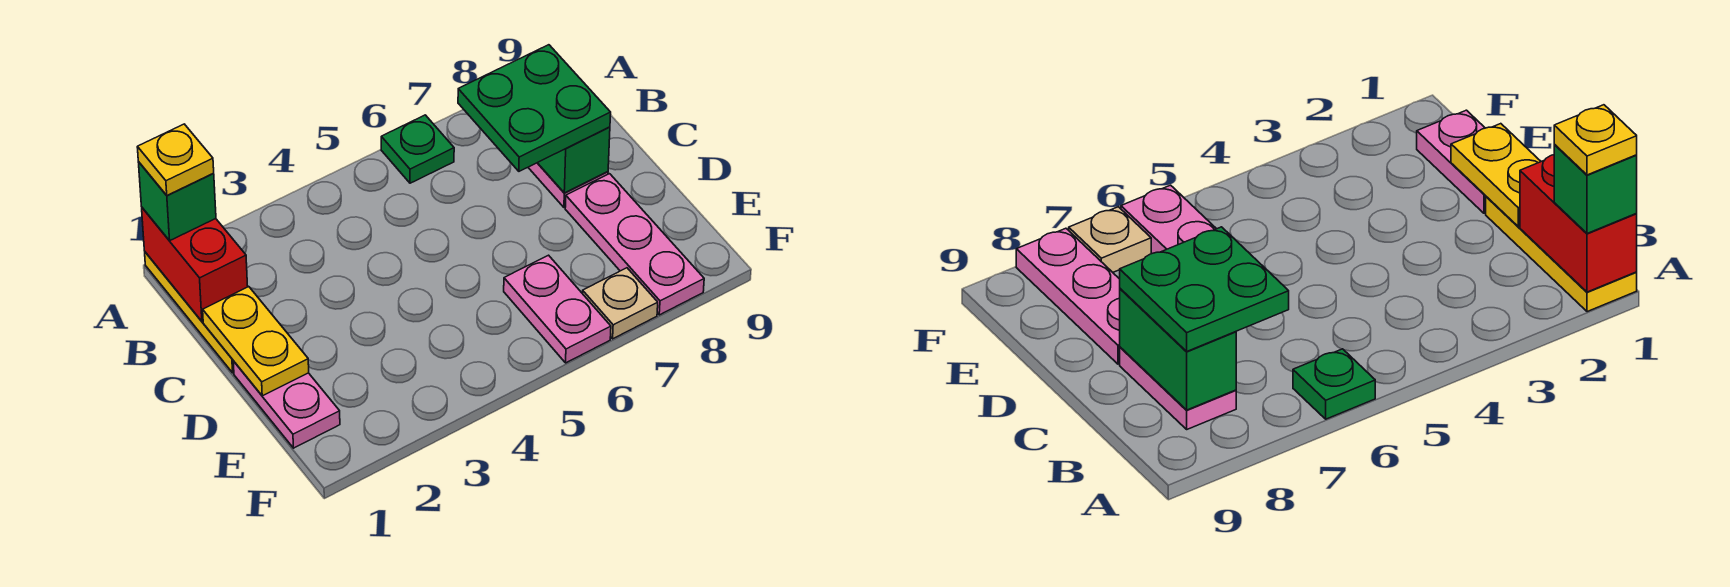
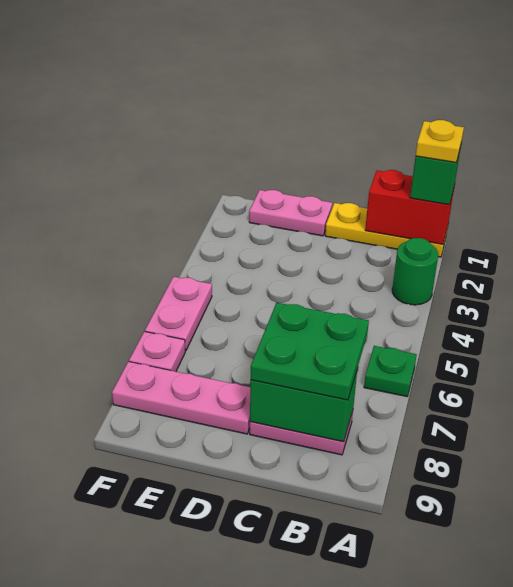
none -> green round brick A3 level 1
yellow plate C1:D1 level 2 -> none
pink plate E6:F6 level 1 -> pink plate F5:F6 level 1
tan plate F7 level 1 -> pink plate F7 level 1

